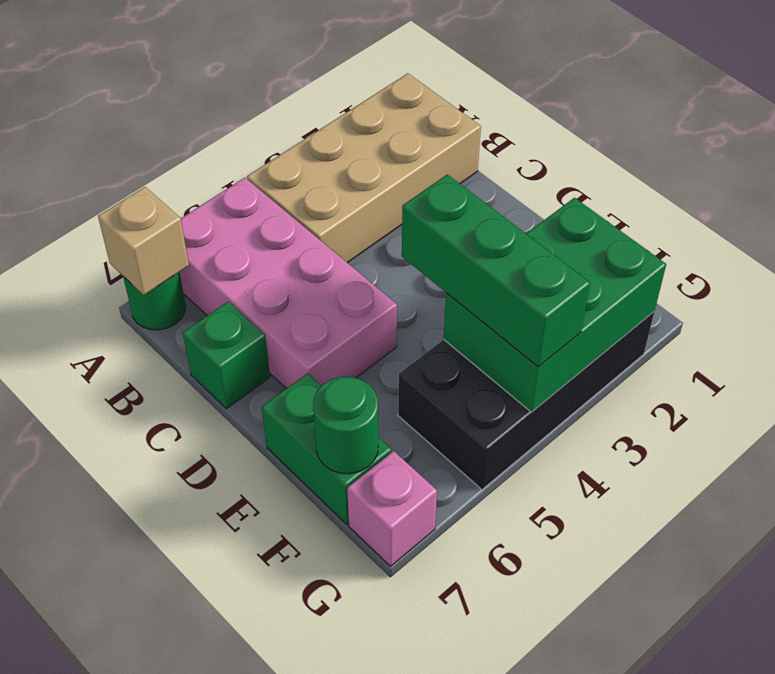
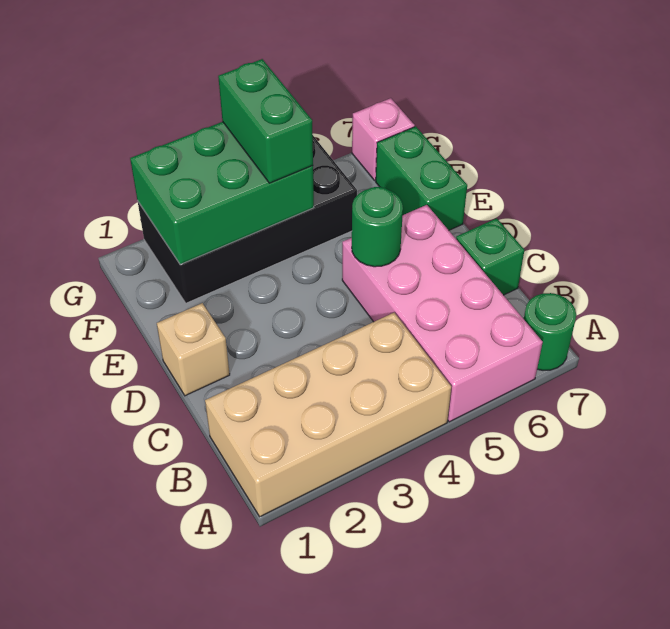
tan brick A7 level 2 -> tan brick D1 level 1
green brick E4:G4 level 3 -> green brick F4:G4 level 3
green round brick F7 level 2 -> green round brick D5 level 2

